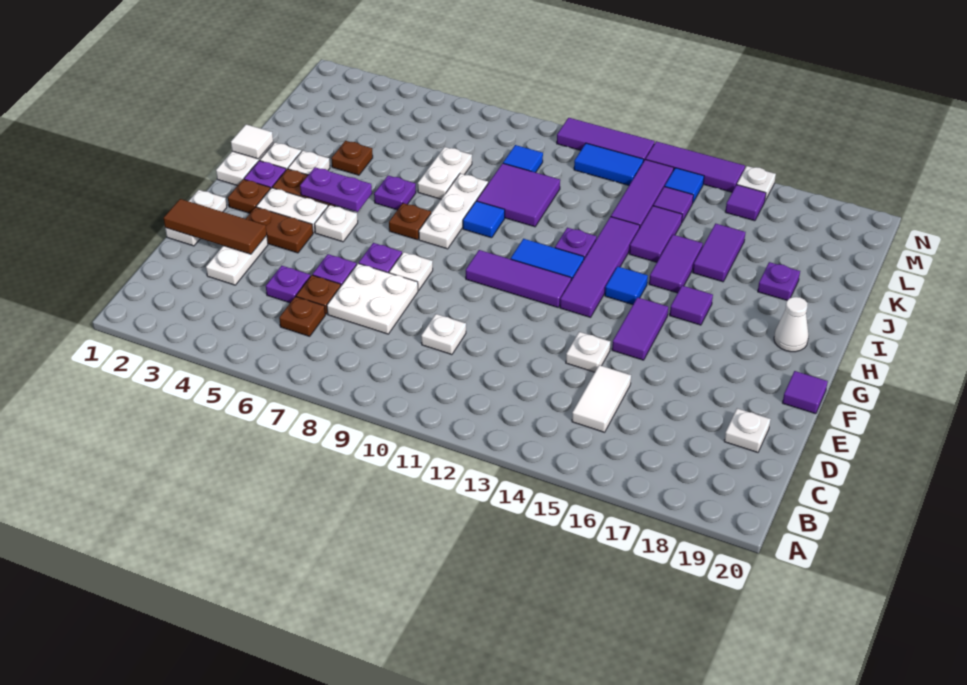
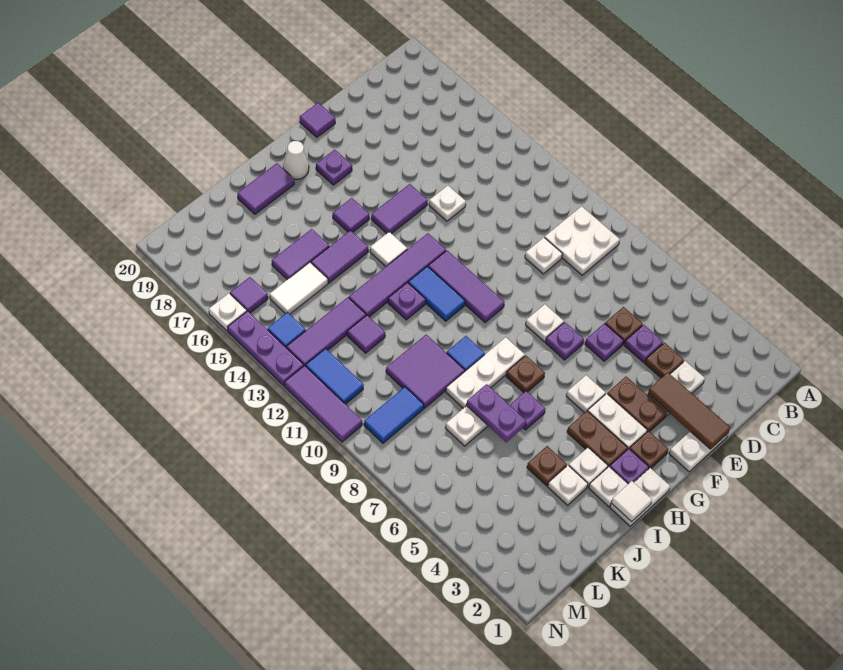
brown plate C6 level 1 -> brown plate D4 level 1
white tile C15:D15 level 1 -> white tile K15:L15 level 1
white plate D7:E8 level 1 -> white plate B9:C10 level 1
white plate D19 level 1 -> white plate J3 level 1
purple plate H4:H5 level 2 -> purple plate J6:J7 level 2
blue tile H14 level 1 -> white tile H14 level 1
purple tile J14:K14 level 1 -> purple tile I19:J19 level 1
purple plate J18 level 1 -> purple plate G18 level 1
blue tile L9 level 1 -> blue tile L9:M9 level 1
purple tile L14 level 1 -> purple tile K12 level 1
purple tile N13:N15 level 1 -> purple plate N13:N15 level 1

